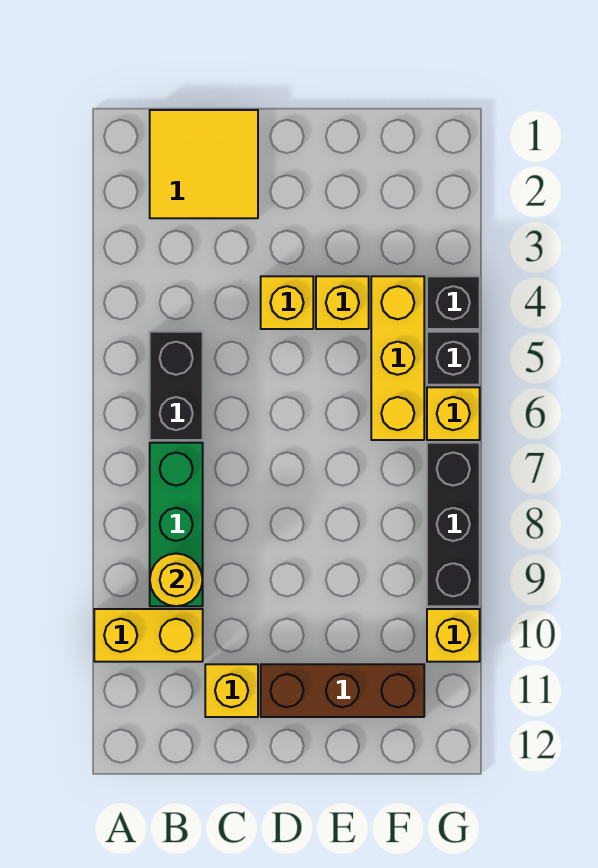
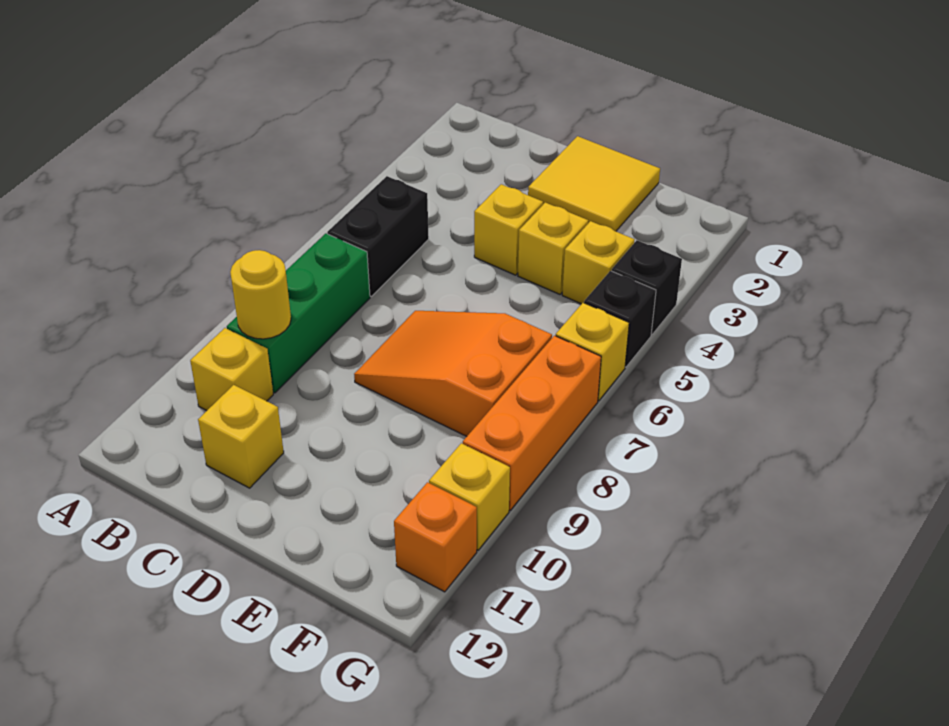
yellow brick A10:B10 level 1 -> yellow brick B10 level 1
yellow tile B1:C2 level 1 -> yellow tile D1:E2 level 1
none -> orange slope D7:F8 level 1 top F
brown brick D11:F11 level 1 -> none
yellow brick F4:F6 level 1 -> yellow brick F4 level 1
black brick G7:G9 level 1 -> orange brick G7:G9 level 1
none -> orange brick G11 level 1

